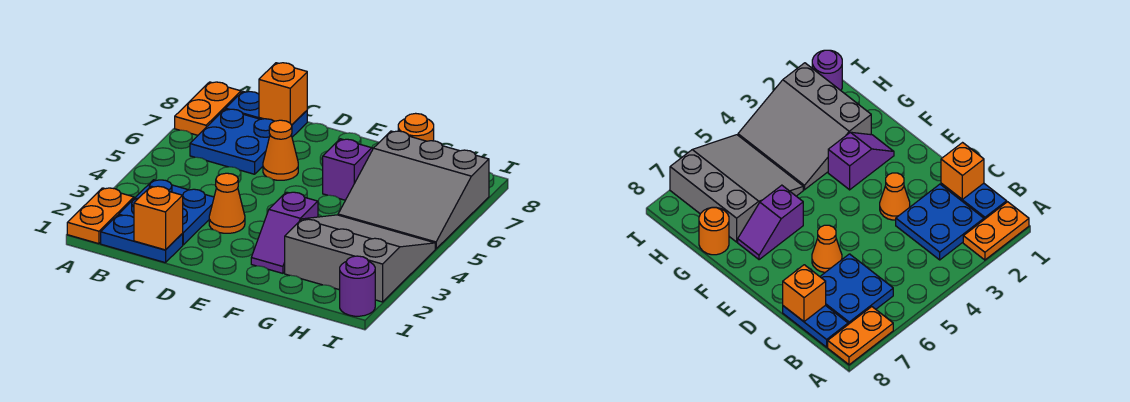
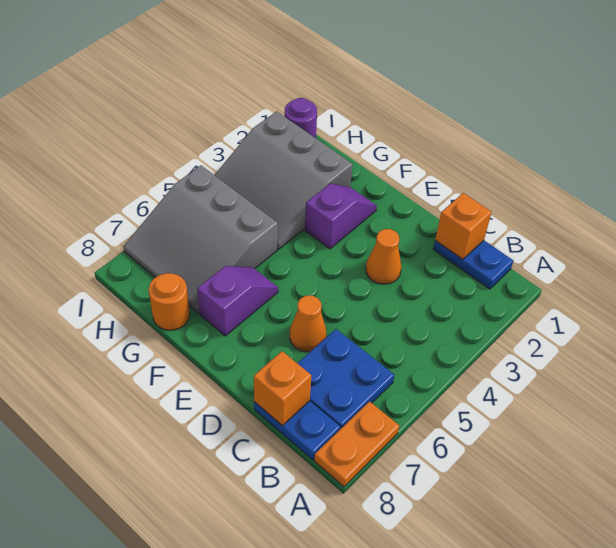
orange plate A1:A2 level 1 -> none
blue plate B2:C3 level 1 -> none
purple slope F6:F7 level 1 top 6 -> purple slope F6:F7 level 1 top 7
grey slope G5:I7 level 1 top 7 -> grey slope G5:I7 level 1 top 5

